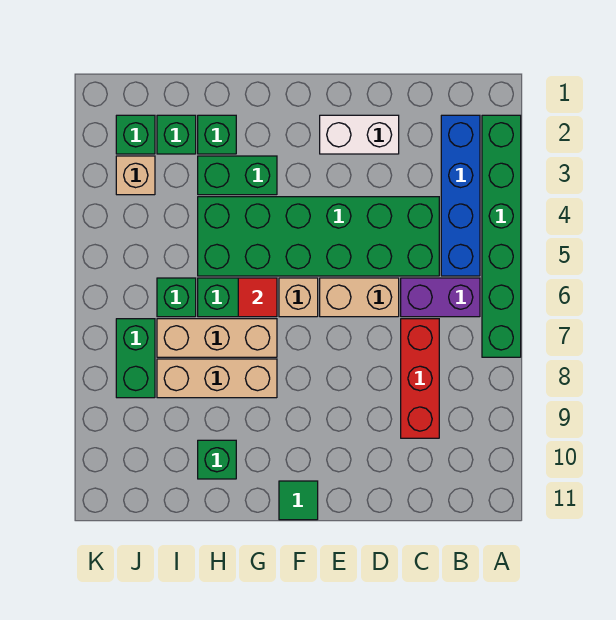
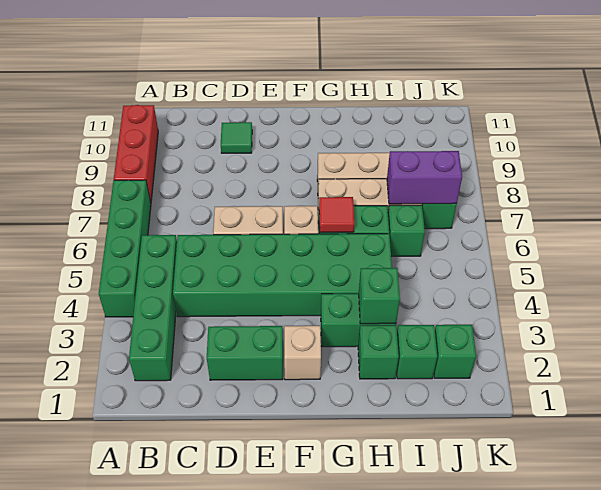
green brick A2:A7 level 1 -> green brick A4:A7 level 1
blue brick B2:B5 level 1 -> green brick B2:B5 level 1
purple brick B6:C6 level 1 -> purple brick I7:J7 level 2
red brick C7:C9 level 1 -> red brick A8:A10 level 1
white brick D2:E2 level 1 -> green brick D2:E2 level 1
green tile F11 level 1 -> green tile D10 level 1
green brick H10 level 1 -> green brick H3 level 2
tan brick J3 level 1 -> tan brick F2 level 1

